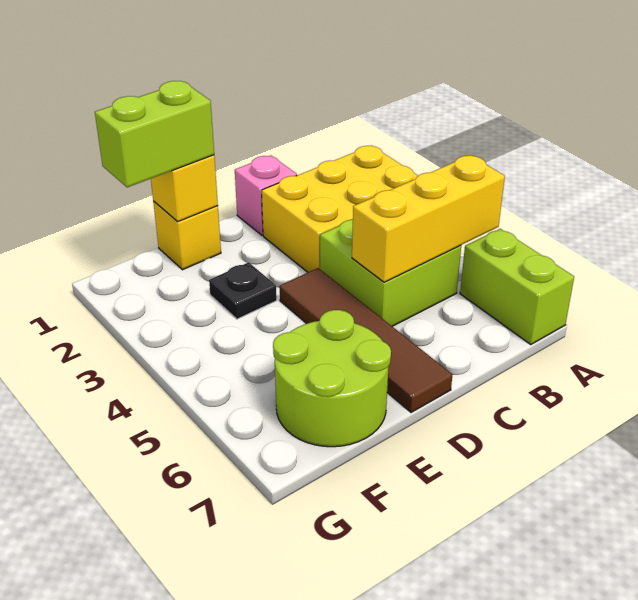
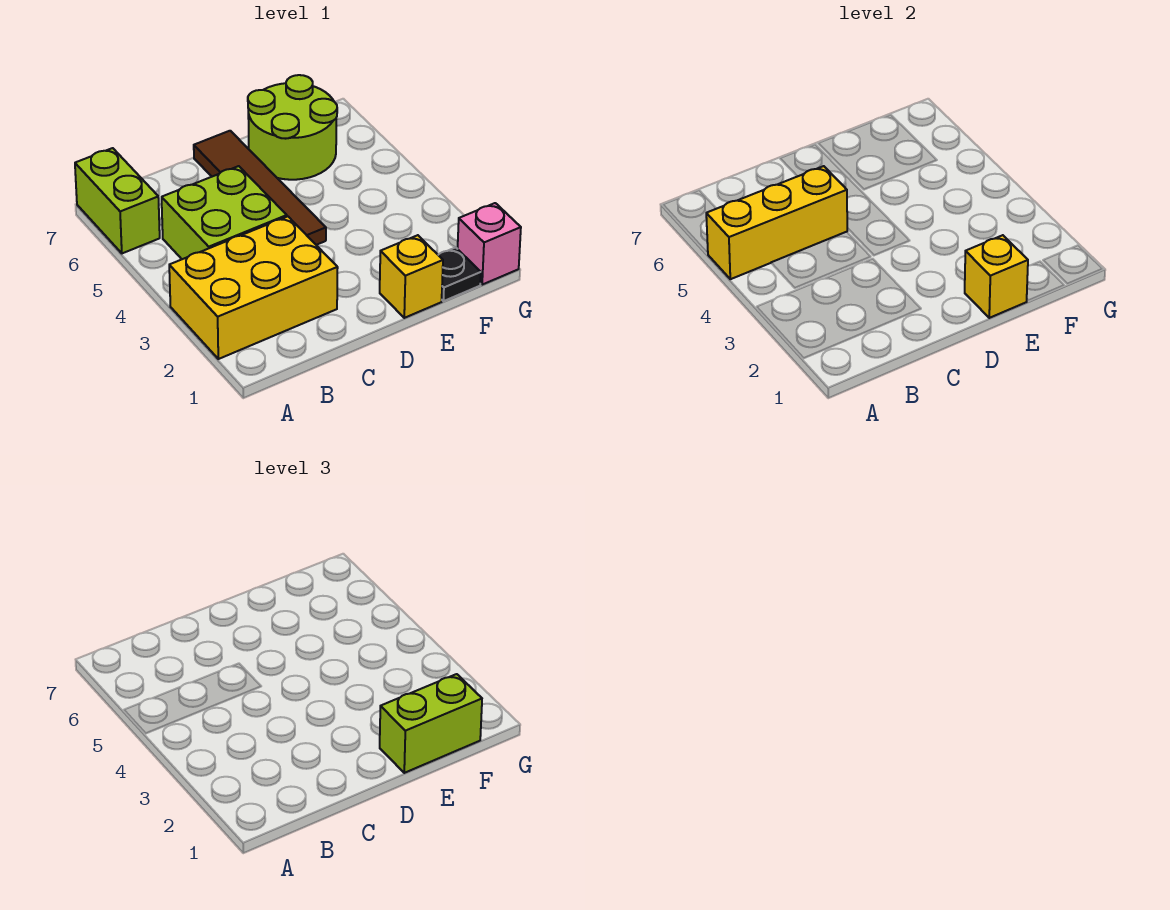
pink brick C1 level 1 -> pink brick G1 level 1
black plate E3 level 1 -> black plate F1 level 1

